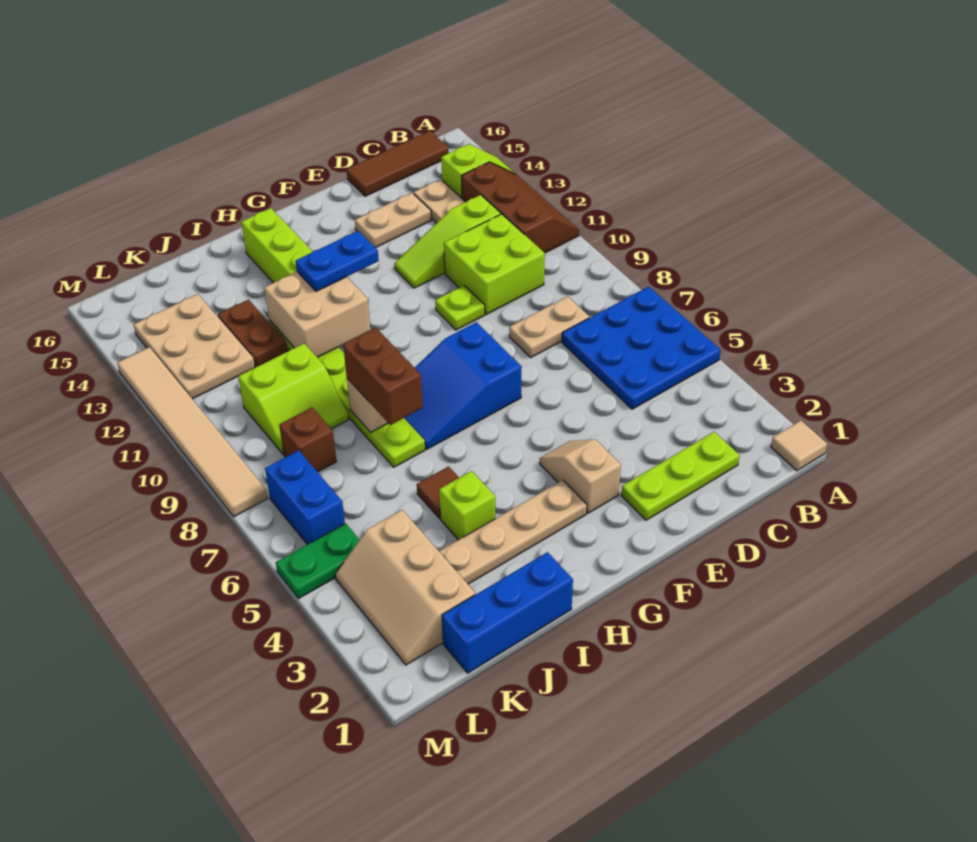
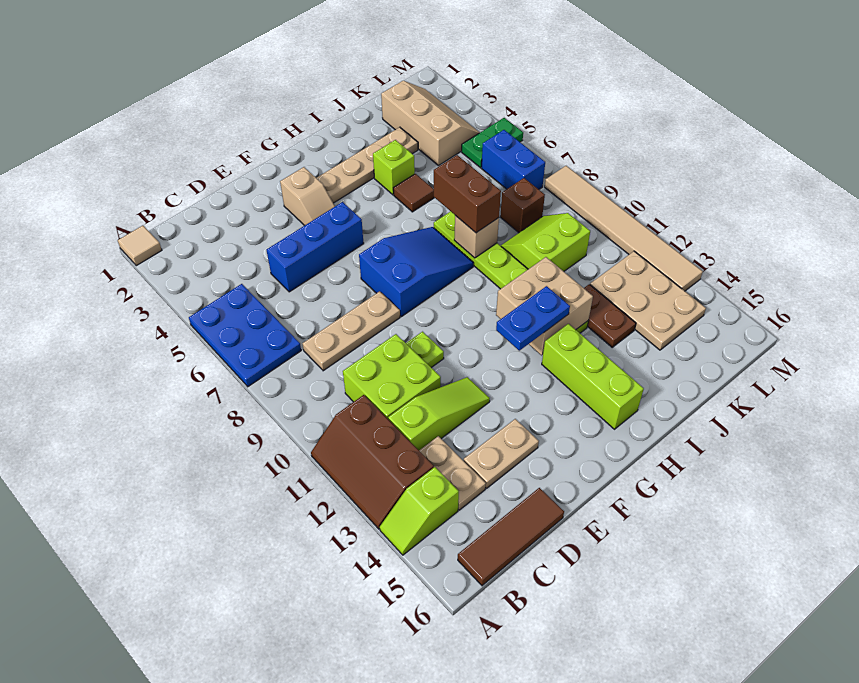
blue plate A5:C7 level 1 -> blue plate A5:B7 level 1
lime plate C2:E2 level 1 -> none
tan plate C8:D8 level 1 -> tan plate C8:E8 level 1
blue brick I1:K1 level 1 -> blue brick D5:F5 level 1

